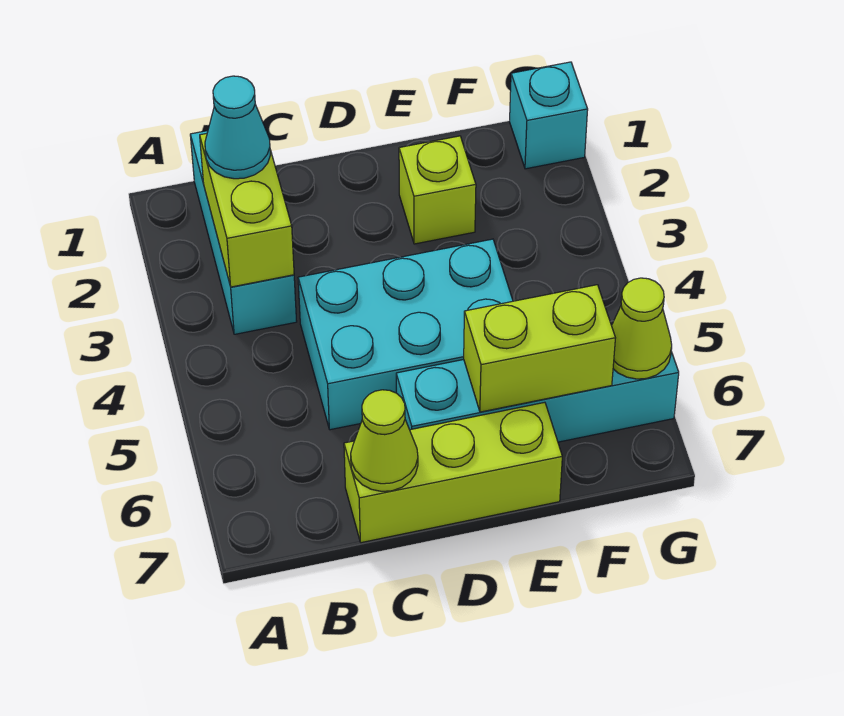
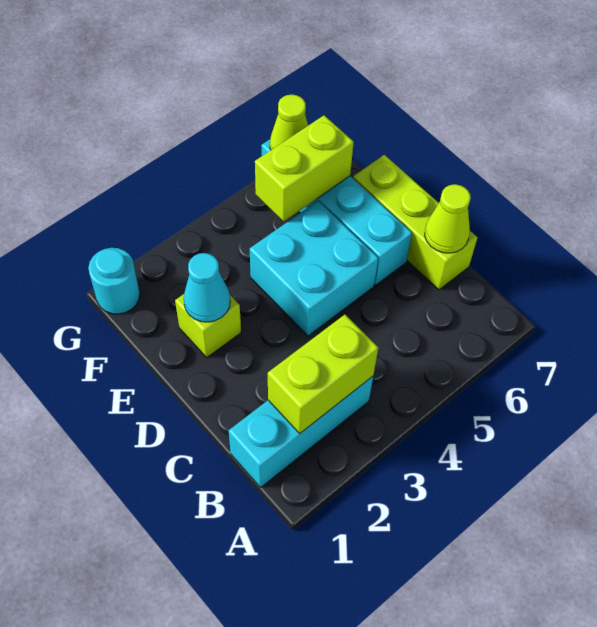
cyan cone B2 level 3 -> cyan cone E2 level 2
cyan brick C4:E5 level 1 -> cyan brick D4:E5 level 1
lime brick E6:F6 level 2 -> lime brick F5:F6 level 2
cyan brick G1 level 1 -> cyan round brick G1 level 1

